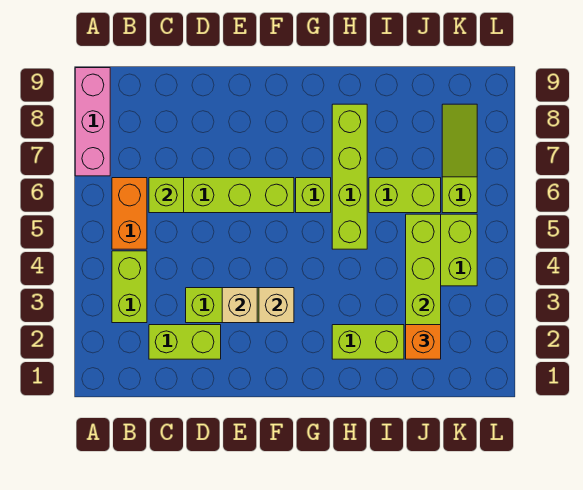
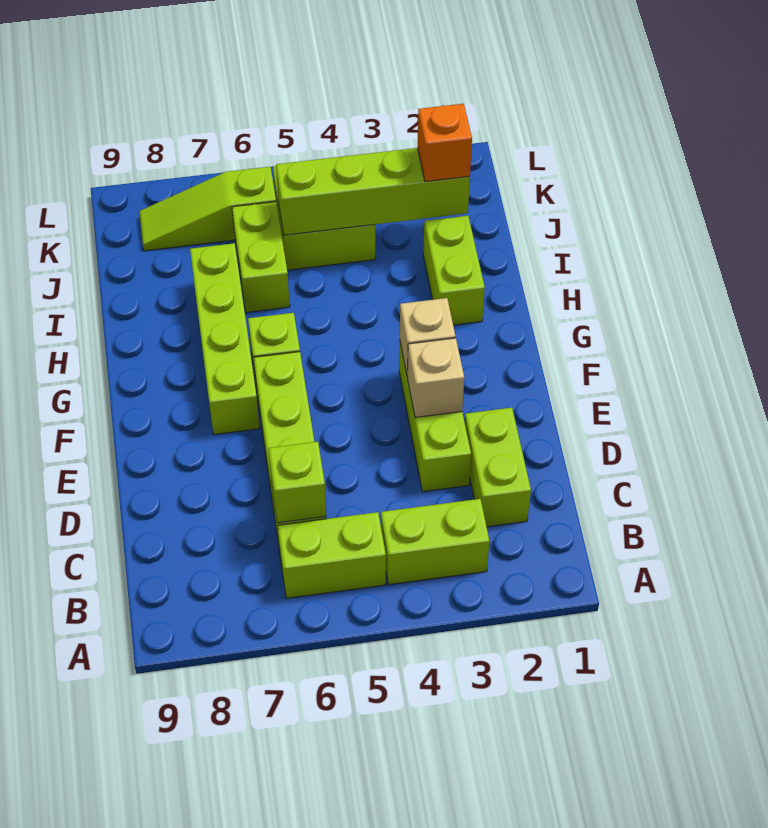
pink brick A7:A9 level 1 -> none
orange brick B5:B6 level 1 -> lime brick B5:B6 level 1
lime brick H5:H8 level 1 -> lime brick F7:I7 level 1

